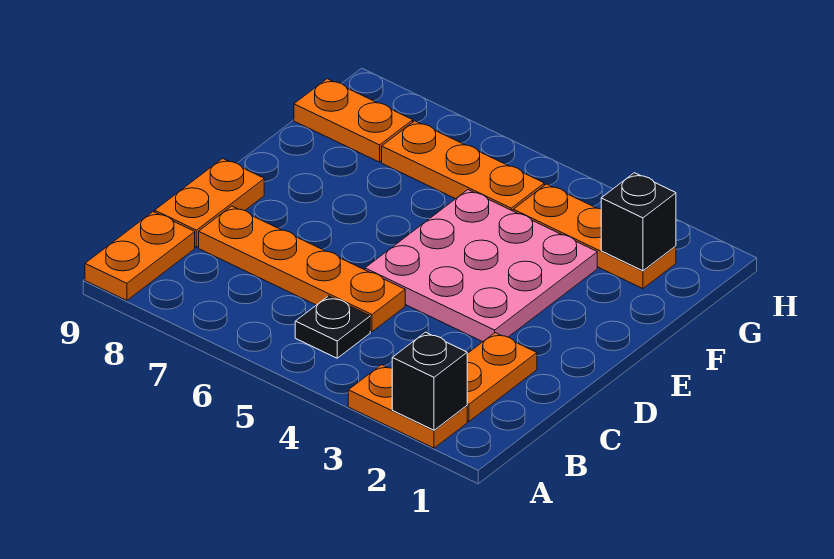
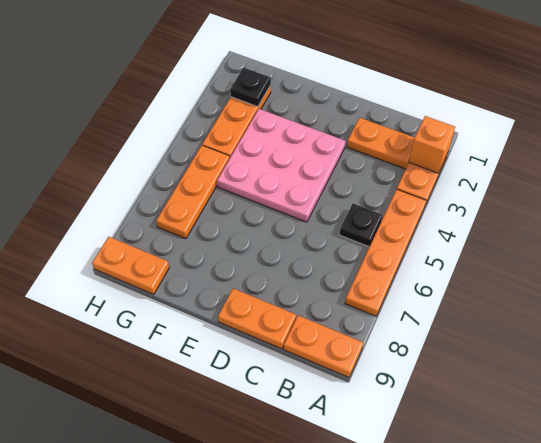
black brick A2 level 2 -> orange brick A2 level 2
orange plate C5:C8 level 1 -> orange plate A4:A7 level 1
black brick G2 level 2 -> black plate G2 level 2
orange plate G8:G9 level 1 -> orange plate G9:H9 level 1

